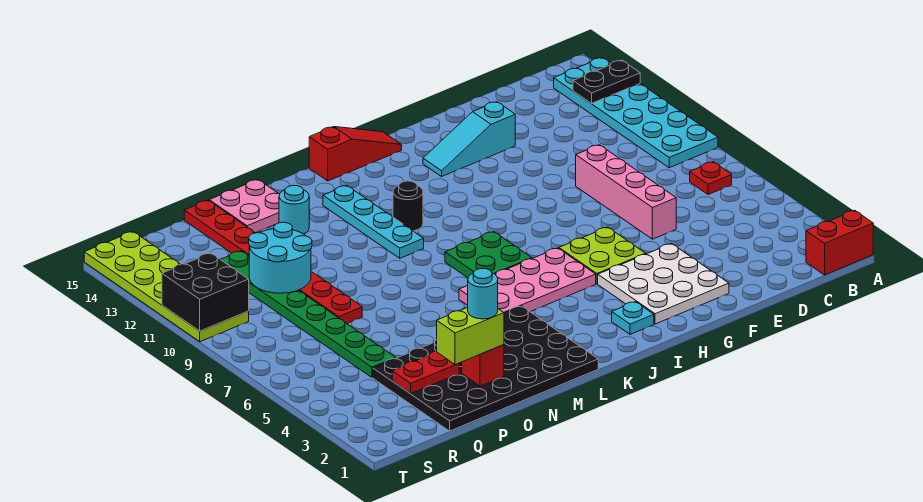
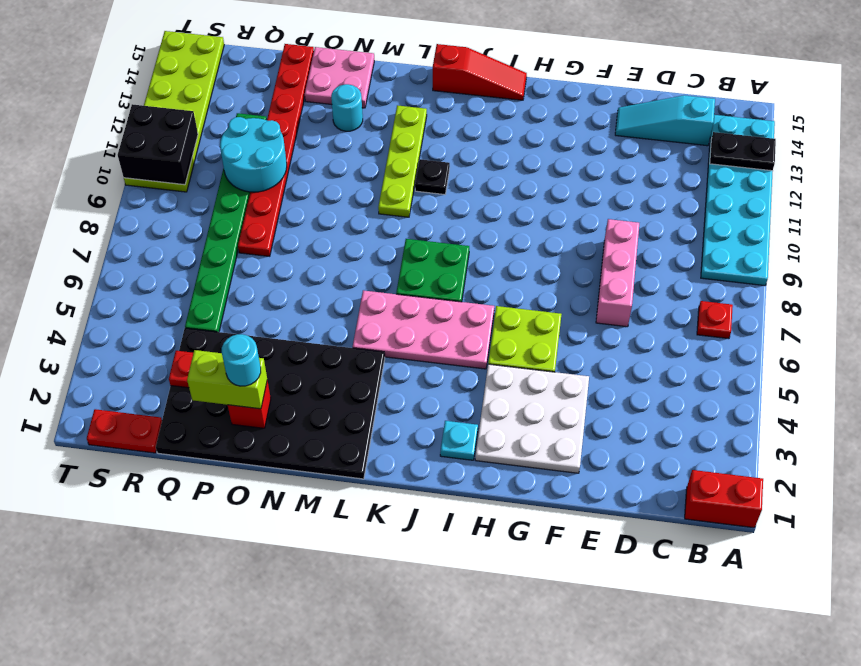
pink brick E6:E9 level 1 -> pink brick E7:E9 level 1
cyan slope F13:H13 level 1 top F -> cyan slope C14:E14 level 1 top C
black round brick K11 level 1 -> black plate K11 level 1
cyan plate L10:L13 level 1 -> lime plate L10:L13 level 1
none -> red plate R1:S1 level 1

